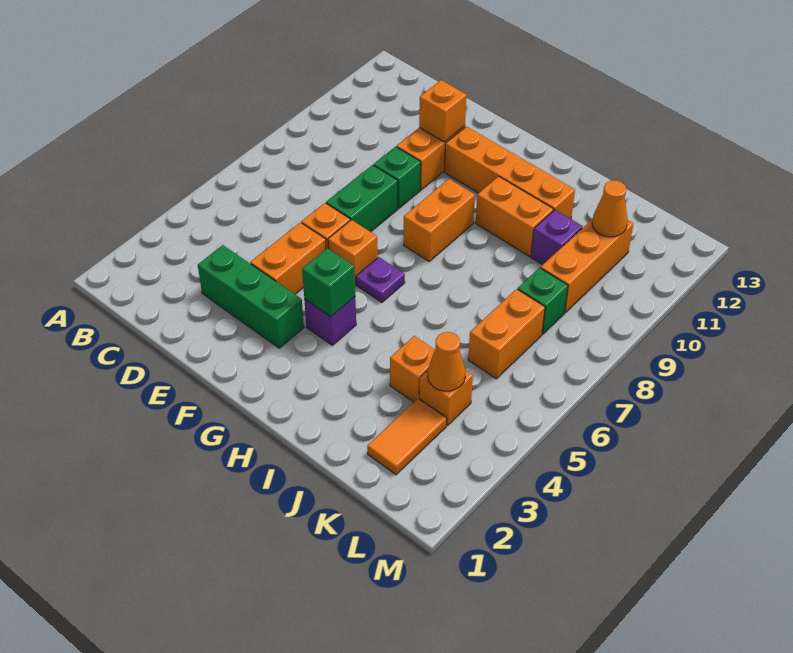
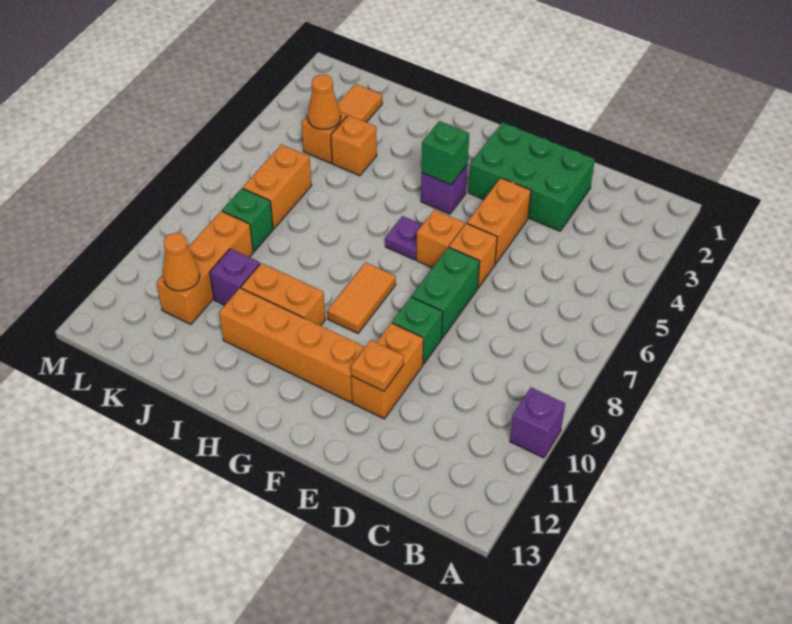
none -> purple brick A10 level 1
green brick D3:F3 level 1 -> green brick D2:F3 level 1
orange brick E11 level 2 -> orange plate E11 level 2
orange brick G8:G9 level 1 -> orange tile G8:G9 level 1

